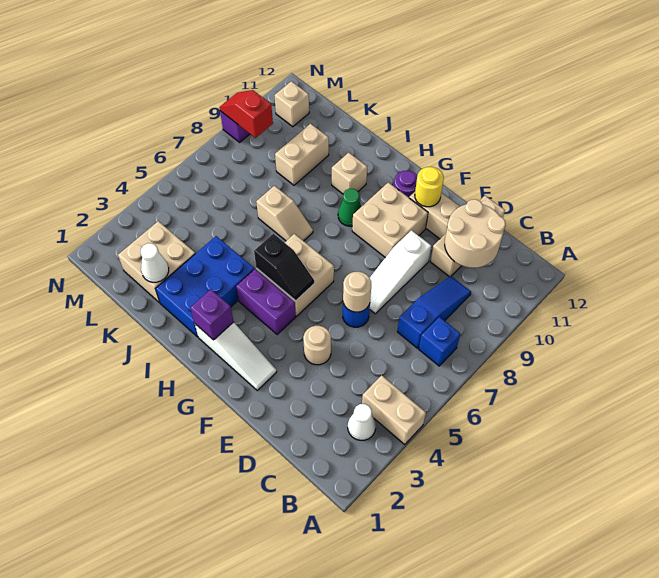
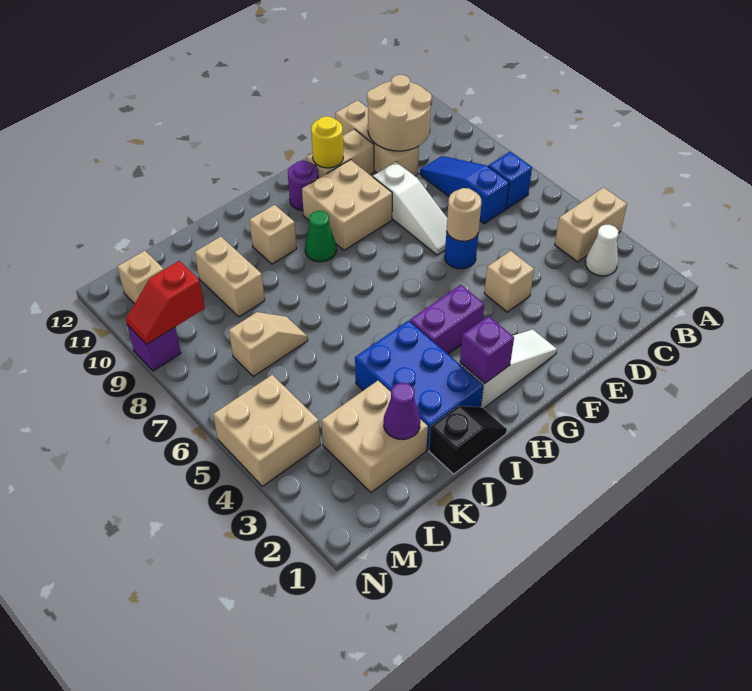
tan round brick E4 level 1 -> tan brick E4 level 1
tan brick G5:H6 level 1 -> tan brick M4:N5 level 1
black slope G5:H5 level 2 top H -> black slope I1:J1 level 1 top J
tan slope I7:J7 level 1 top J -> tan slope K7:L7 level 1 top L
white cone K2 level 2 -> purple cone K2 level 2

